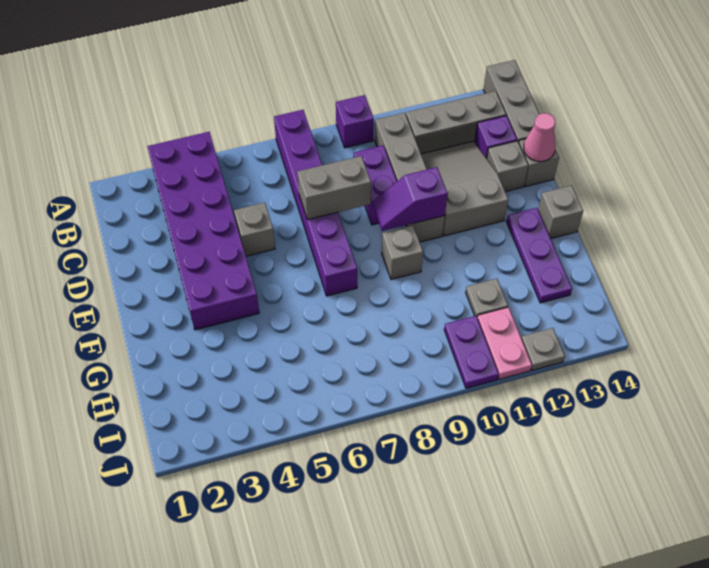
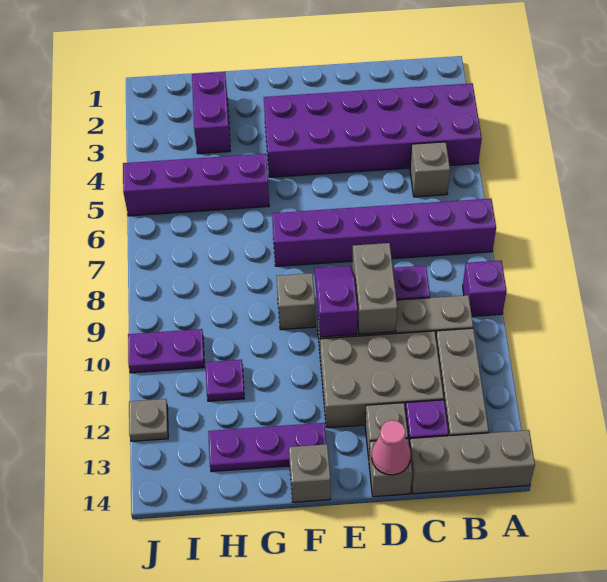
grey slope C11:E12 level 1 top E -> grey brick C11:E12 level 1
grey brick D5 level 1 -> grey brick B5 level 1
grey brick D7:D8 level 2 -> grey brick D9:D10 level 2
none -> purple brick G5:J5 level 1
none -> purple brick H2:H3 level 1
grey plate H11 level 1 -> purple plate H11 level 1
pink plate I11:J11 level 1 -> none

